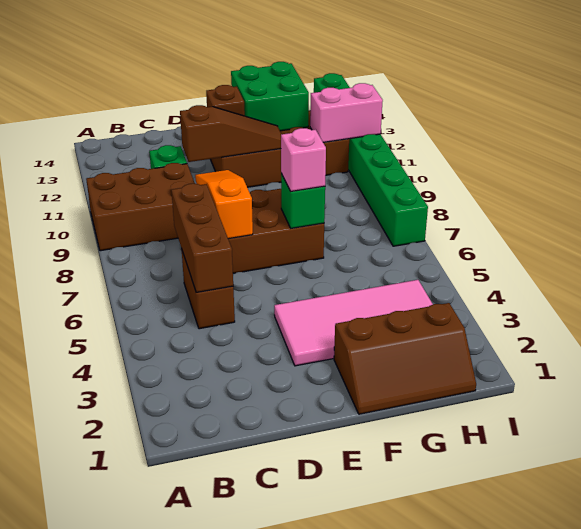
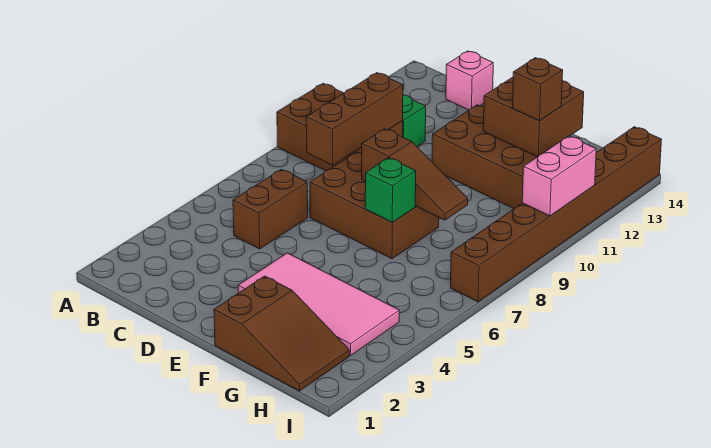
brown brick C5:C7 level 2 -> brown brick C8:C10 level 2
orange slope D7:D9 level 2 top 7 -> none
brown slope D11:F11 level 2 top D -> brown slope E8:G8 level 2 top E
brown brick E12 level 2 -> brown brick G12 level 3
brown slope F1:H2 level 1 top 2 -> brown slope F1:H2 level 1 top F
pink brick F7 level 3 -> pink brick C14 level 1
green brick F12:G13 level 2 -> brown brick F12:G13 level 2
pink brick H11:I11 level 2 -> pink brick I10:I11 level 2
green brick I7:I14 level 1 -> brown brick I7:I14 level 1

